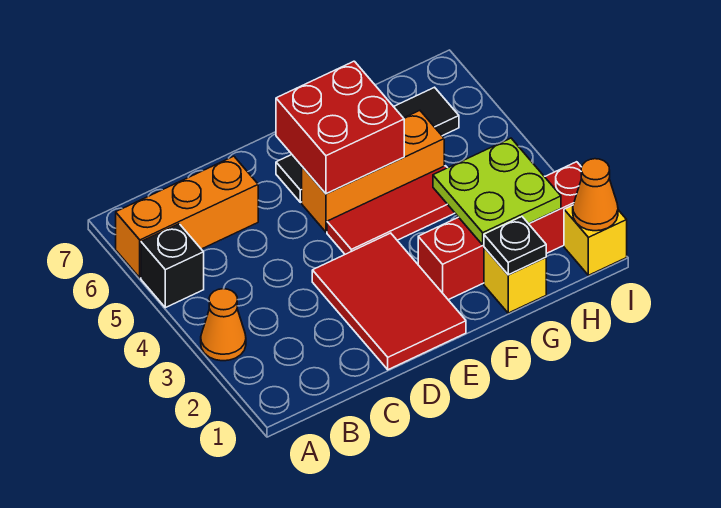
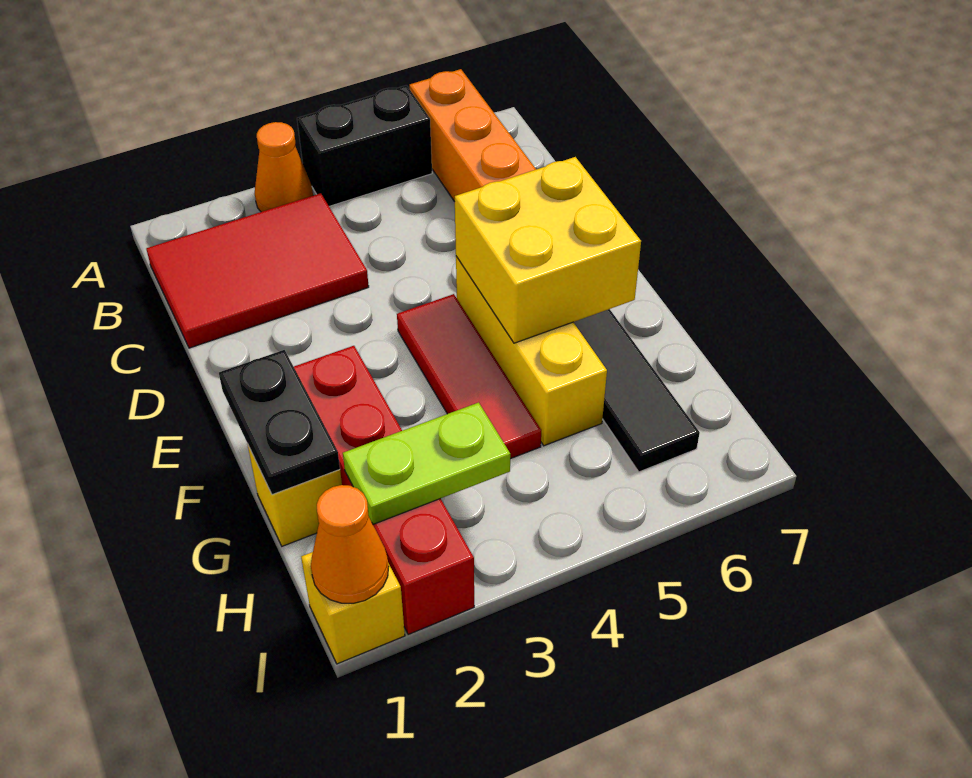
black brick A5 level 1 -> black brick A4:A5 level 1
red tile D1:E3 level 1 -> red tile B1:C3 level 1
orange brick E5:G5 level 1 -> yellow brick E5:G5 level 1
red brick E5:F6 level 2 -> yellow brick E5:F6 level 2
black plate G1 level 2 -> black plate F1:G1 level 2
lime plate G2:H3 level 2 -> lime plate H2:H3 level 2

